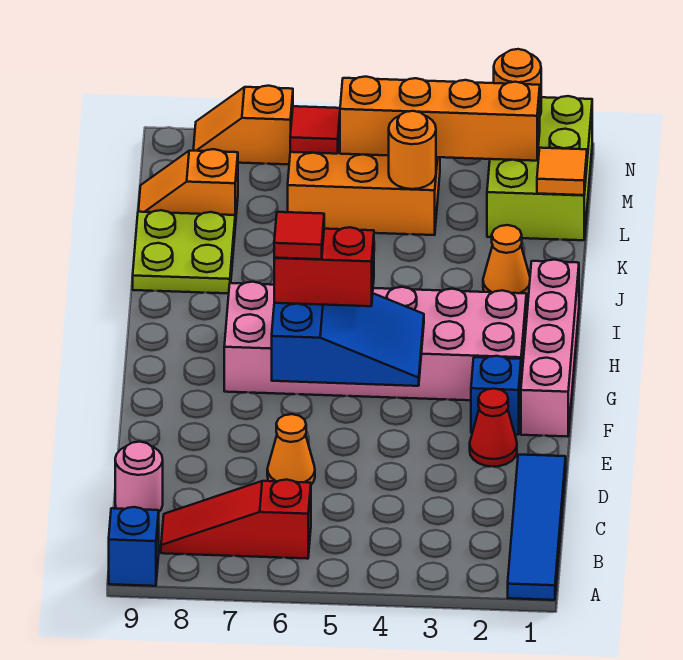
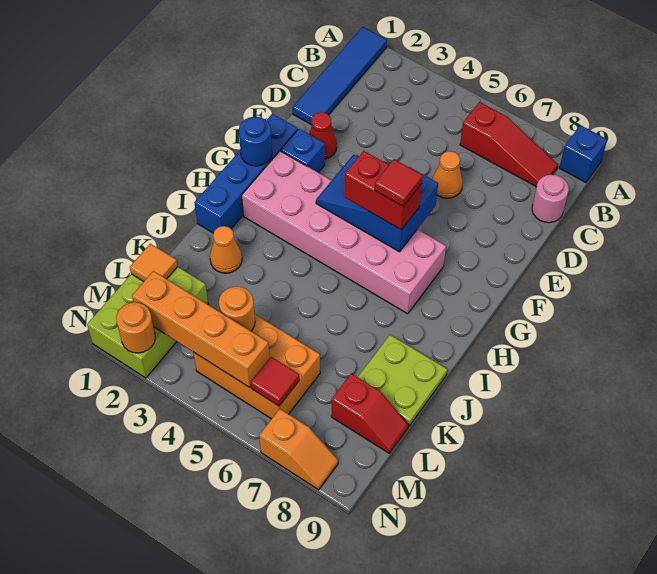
pink brick F1:I1 level 1 -> blue brick F1:I1 level 1
none -> blue round brick G1 level 2
orange slope L8:L9 level 1 top 8 -> red slope L8:L9 level 1 top 8

